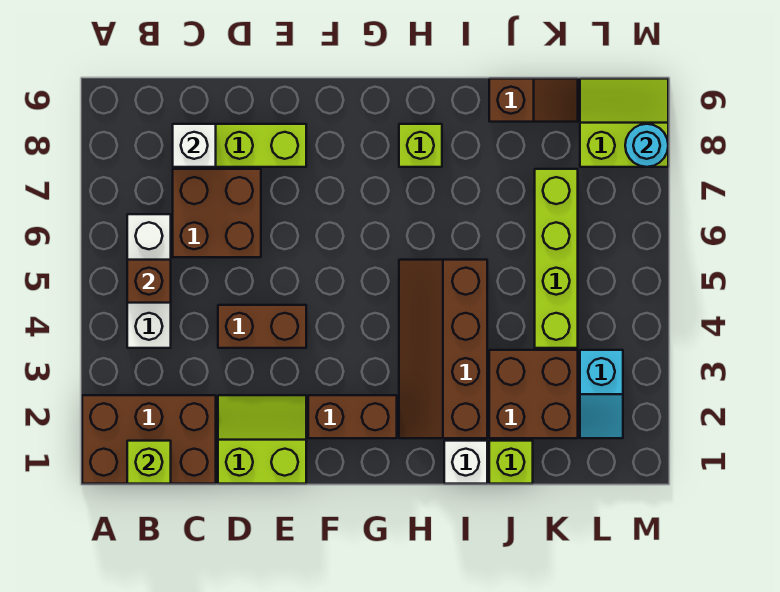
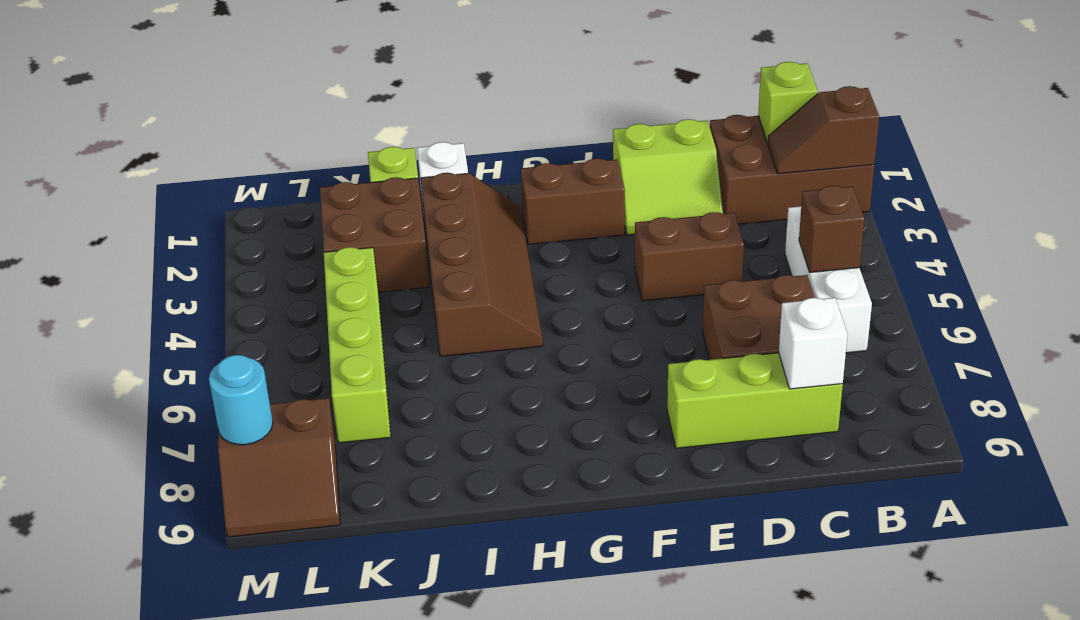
lime brick H8 level 1 -> none
brown slope J9:K9 level 1 top J -> brown slope A2:B2 level 2 top A
cyan slope L2:L3 level 1 top 3 -> none
lime slope L8:M9 level 1 top 8 -> brown slope L8:M9 level 1 top 8

